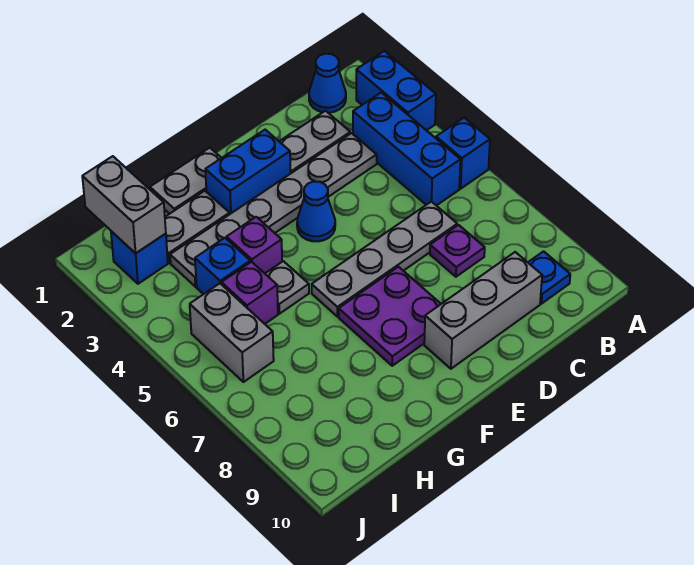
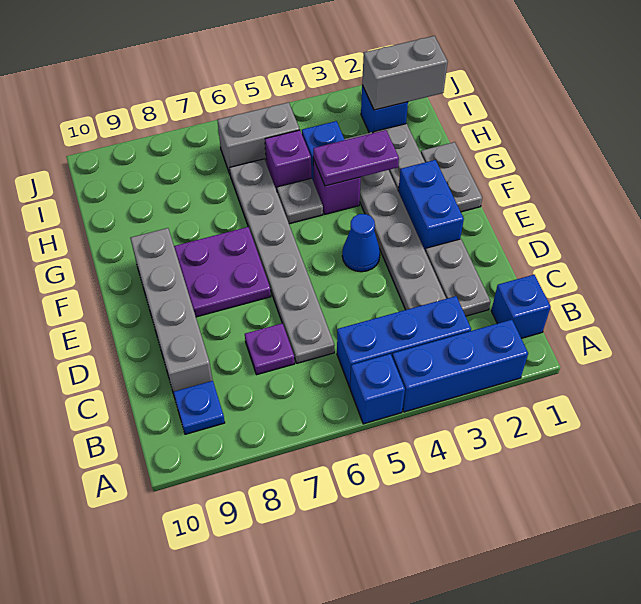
blue brick A2:A3 level 1 -> blue brick A2:A4 level 1
blue cone B1 level 1 -> blue brick B1 level 1
grey plate C6:F6 level 1 -> grey plate C6:H6 level 1
grey brick C9:E9 level 1 -> grey brick C9:F9 level 1
none -> purple plate G3:G4 level 2

